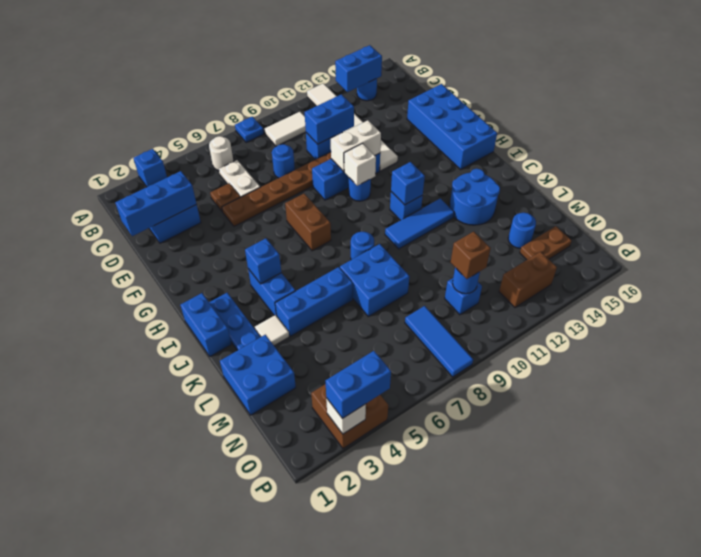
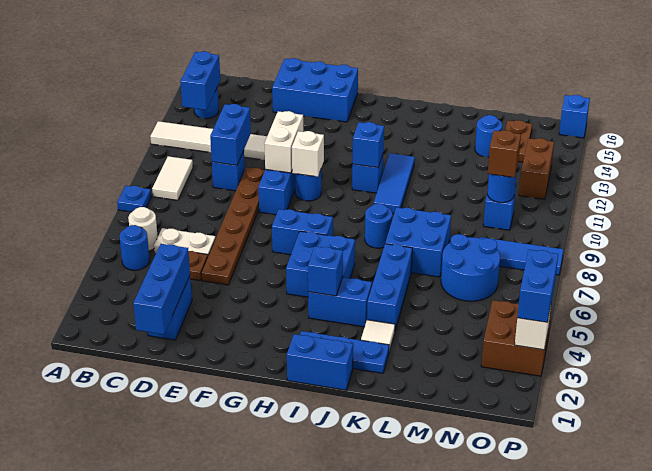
blue brick A3 level 1 -> blue brick P16 level 1
blue round brick D8 level 1 -> blue round brick B5 level 1
blue brick E15:H16 level 1 -> blue brick E15:G16 level 1
brown brick G7:H7 level 1 -> blue brick G7:H7 level 1
blue round brick J13:K14 level 1 -> blue round brick M6:N7 level 1
blue brick L1:M2 level 1 -> blue brick H5:I6 level 1

